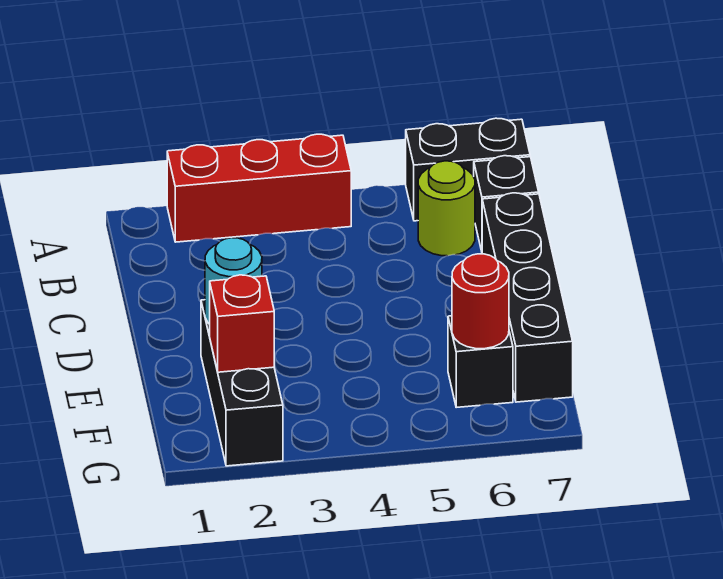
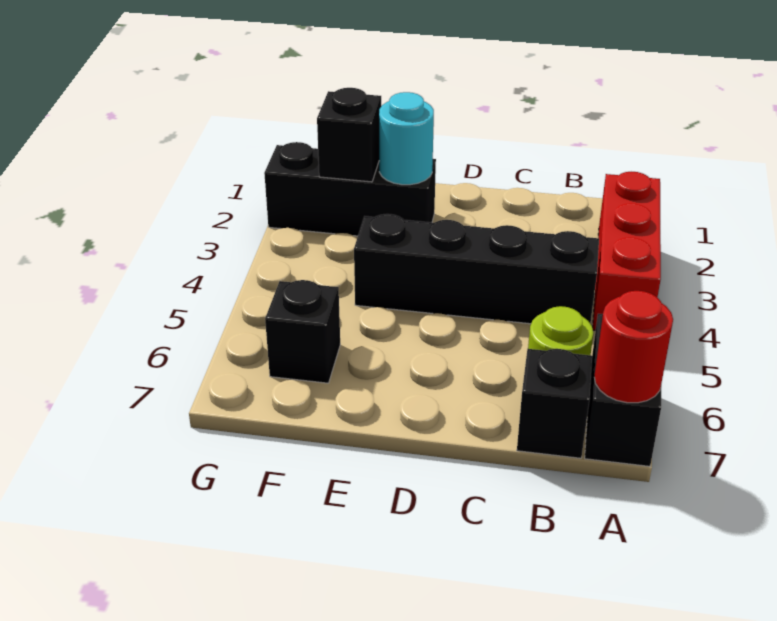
black brick C7:F7 level 1 -> black brick B4:E4 level 1
red brick F2 level 2 -> black brick F2 level 2
red round brick F6 level 2 -> red round brick A7 level 2

